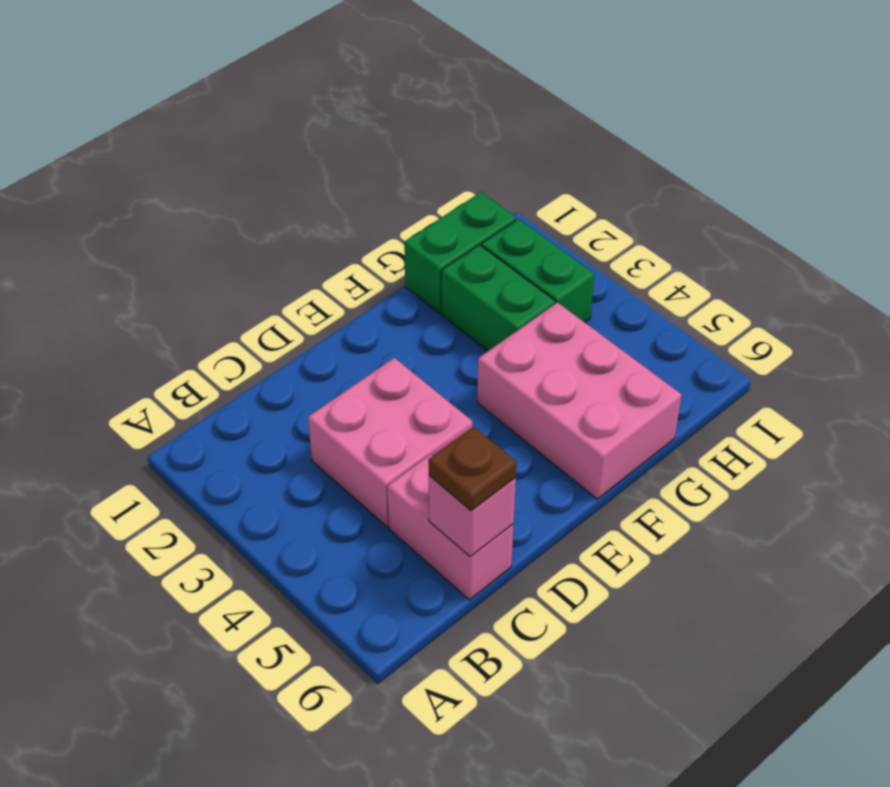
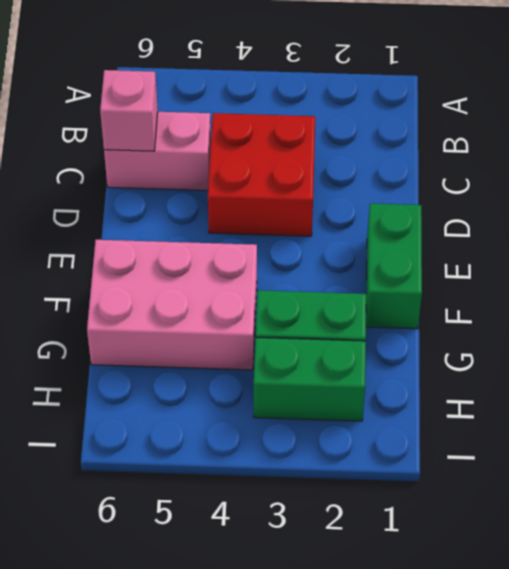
pink brick C3:D4 level 1 -> red brick C3:D4 level 1
brown plate C6 level 3 -> none
green brick G1:H1 level 1 -> green brick E1:F1 level 1

